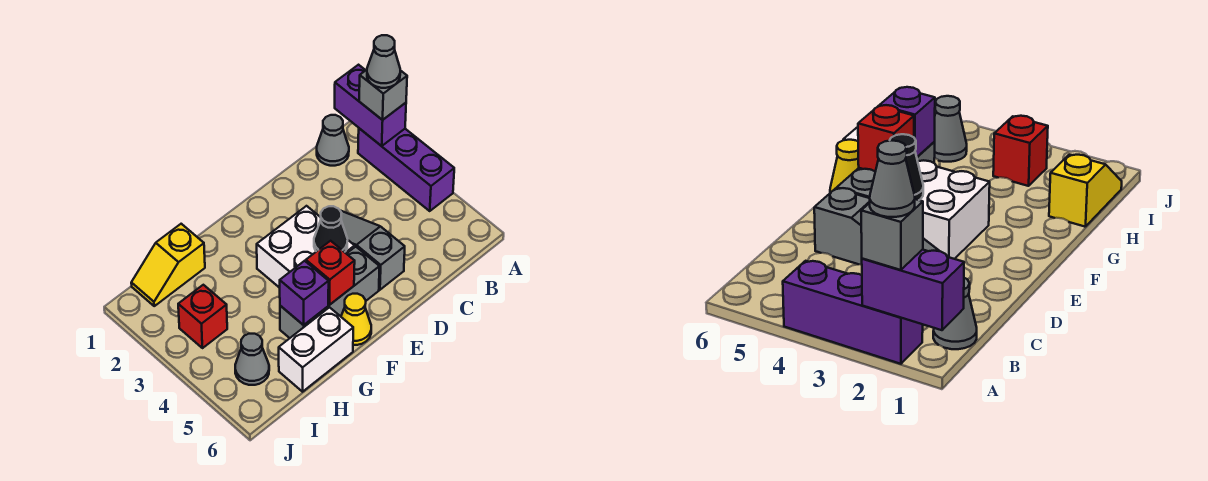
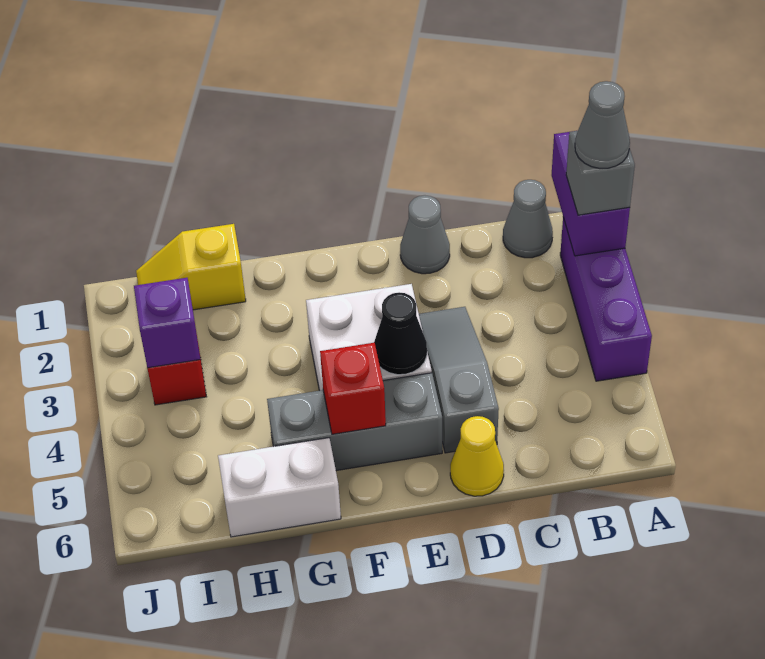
yellow cone F6 level 1 -> yellow cone D6 level 1
purple brick G5 level 2 -> purple brick I3 level 2
grey cone I5 level 1 -> grey cone D1 level 1

